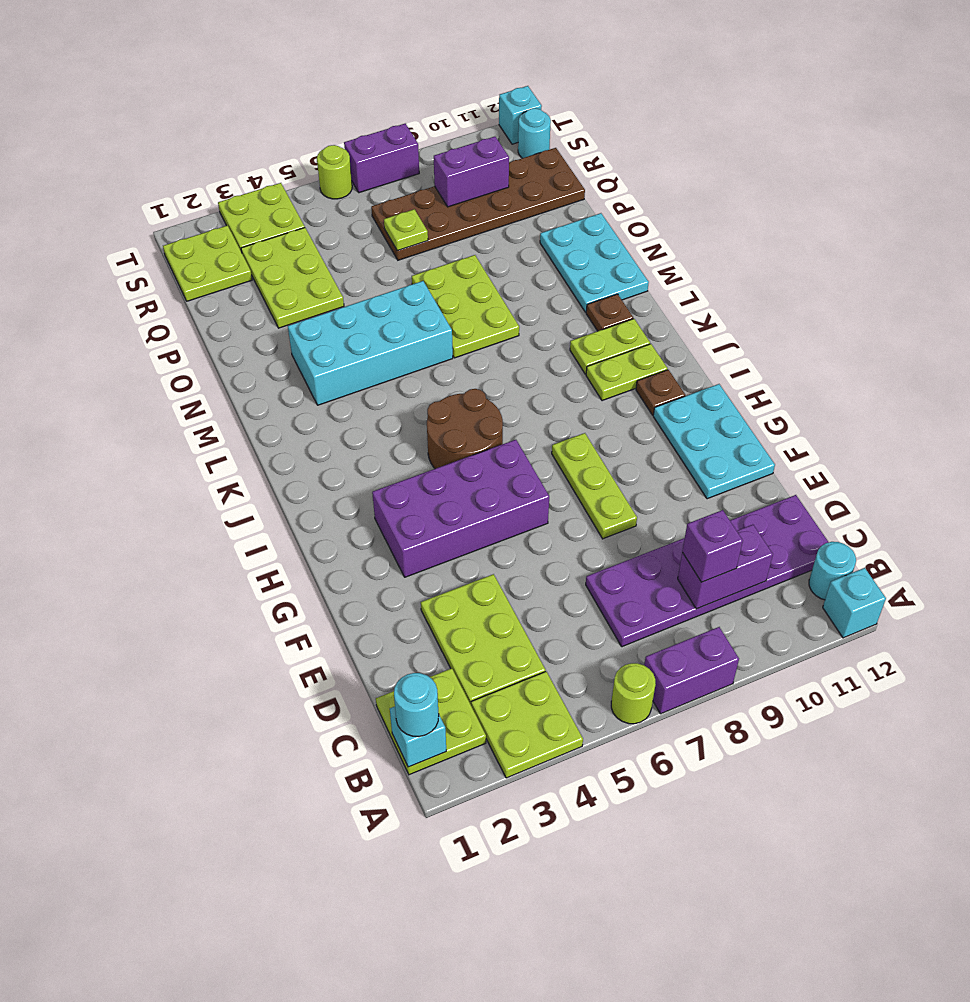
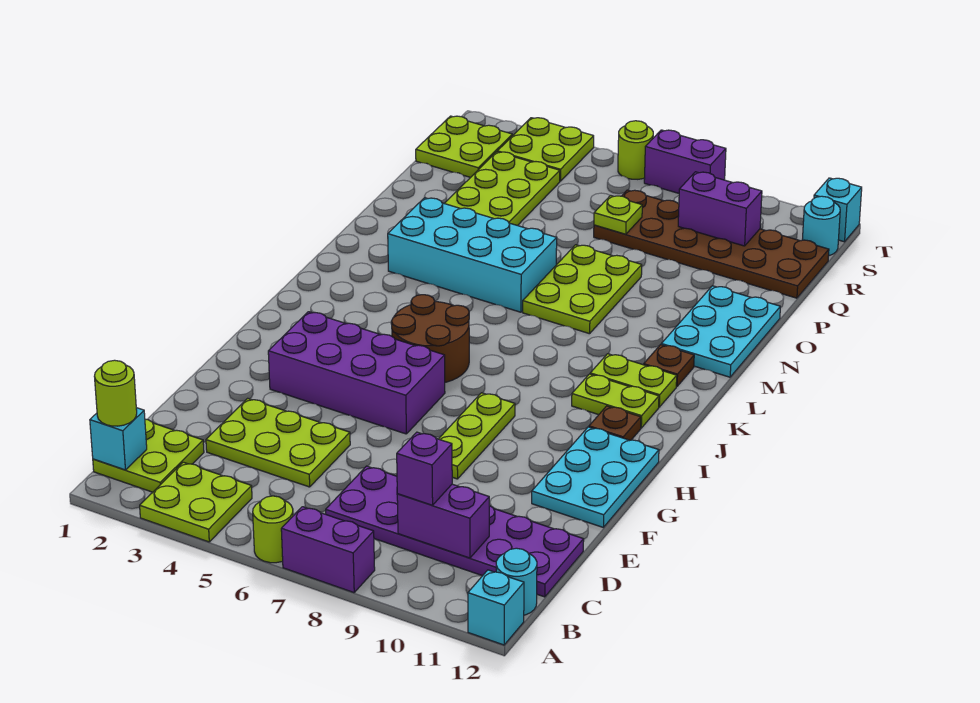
cyan round brick B1 level 3 -> lime round brick B1 level 3
lime plate C3:E4 level 1 -> lime plate D3:E5 level 1

